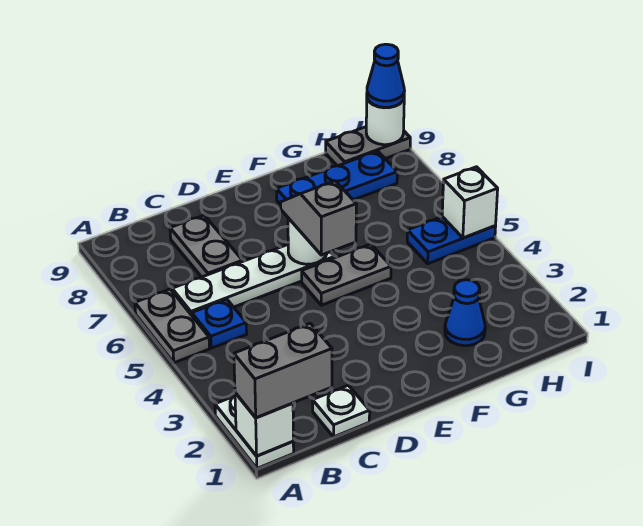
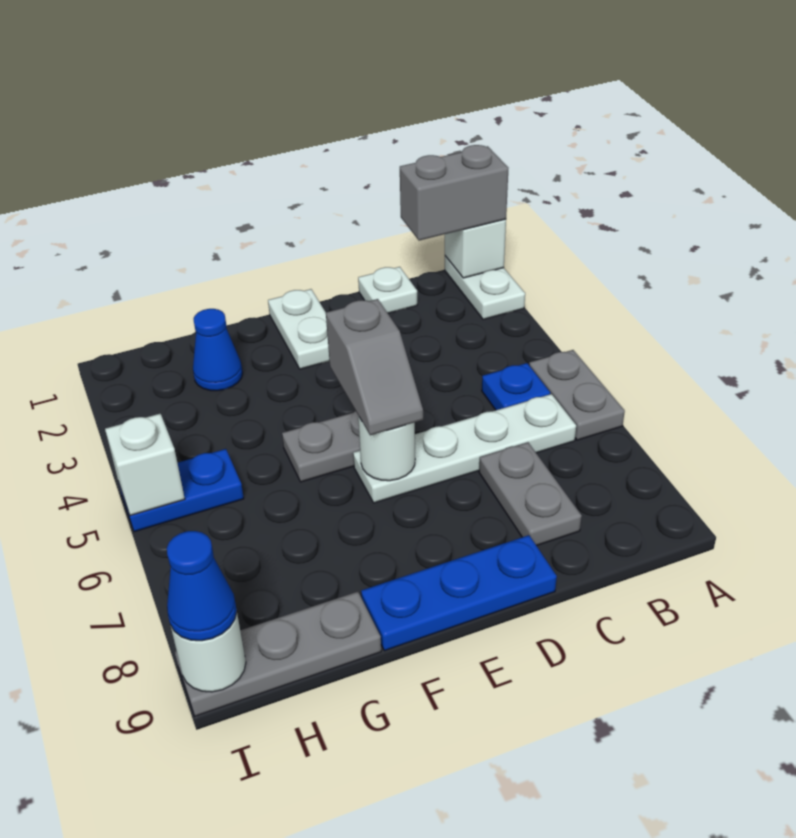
none -> white plate E1:E2 level 1
blue plate F8:H8 level 1 -> blue plate D9:F9 level 1
grey plate H9:I9 level 1 -> grey plate G9:I9 level 1

